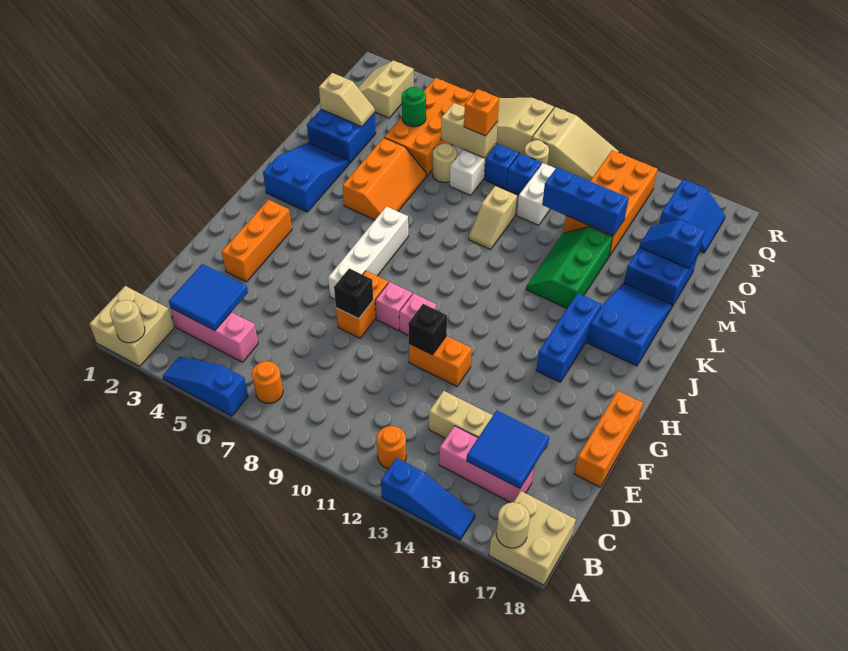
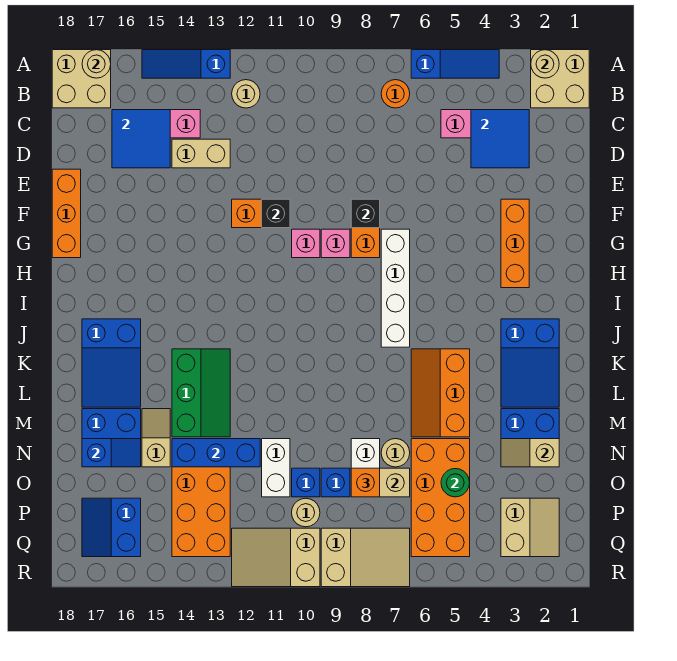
orange round brick B12 level 1 -> tan round brick B12 level 1
blue brick H15:J15 level 1 -> none
tan slope L10:M10 level 1 top M -> tan slope M15:N15 level 1 top N

